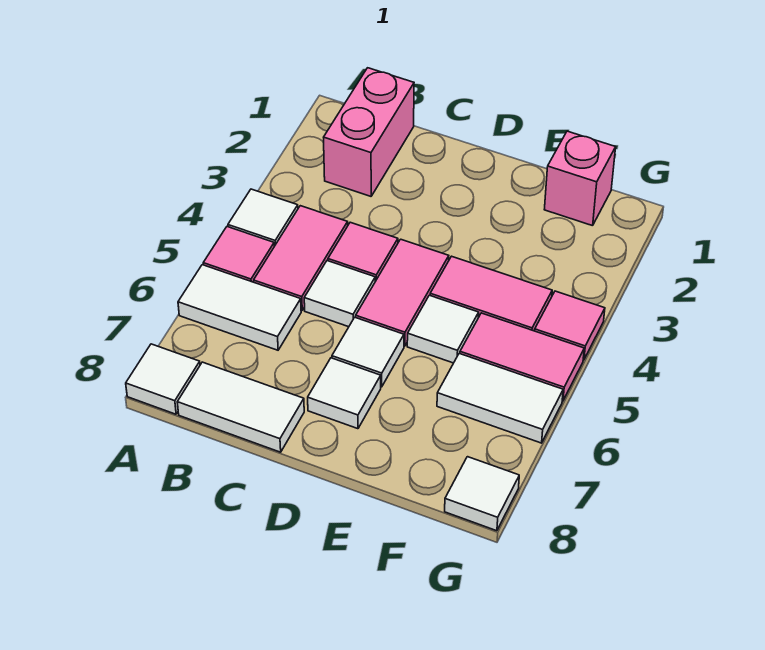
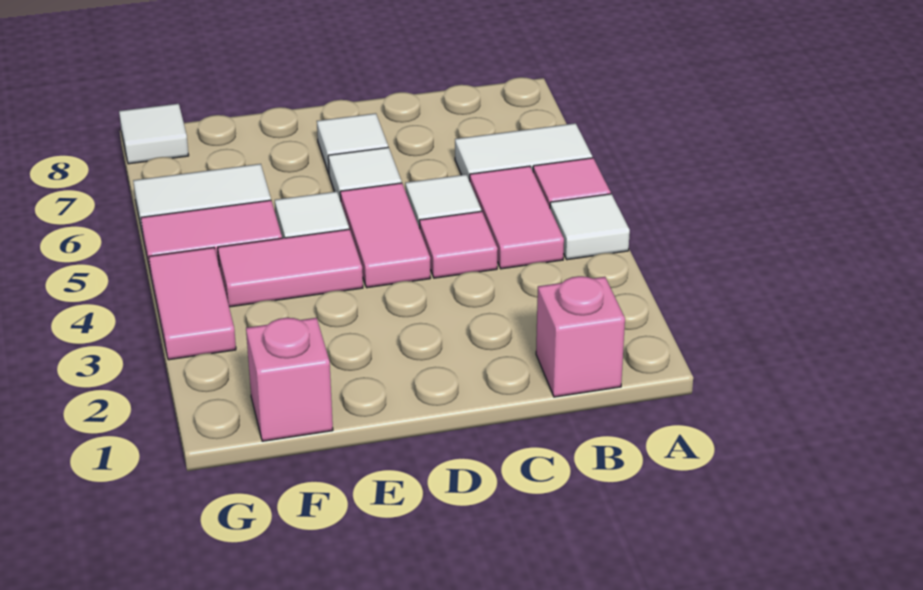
white tile A8 level 1 -> none
pink brick B1:B2 level 1 -> pink brick B1 level 1
white tile B8:C8 level 1 -> none
pink tile G4 level 1 -> pink tile G3:G4 level 1

